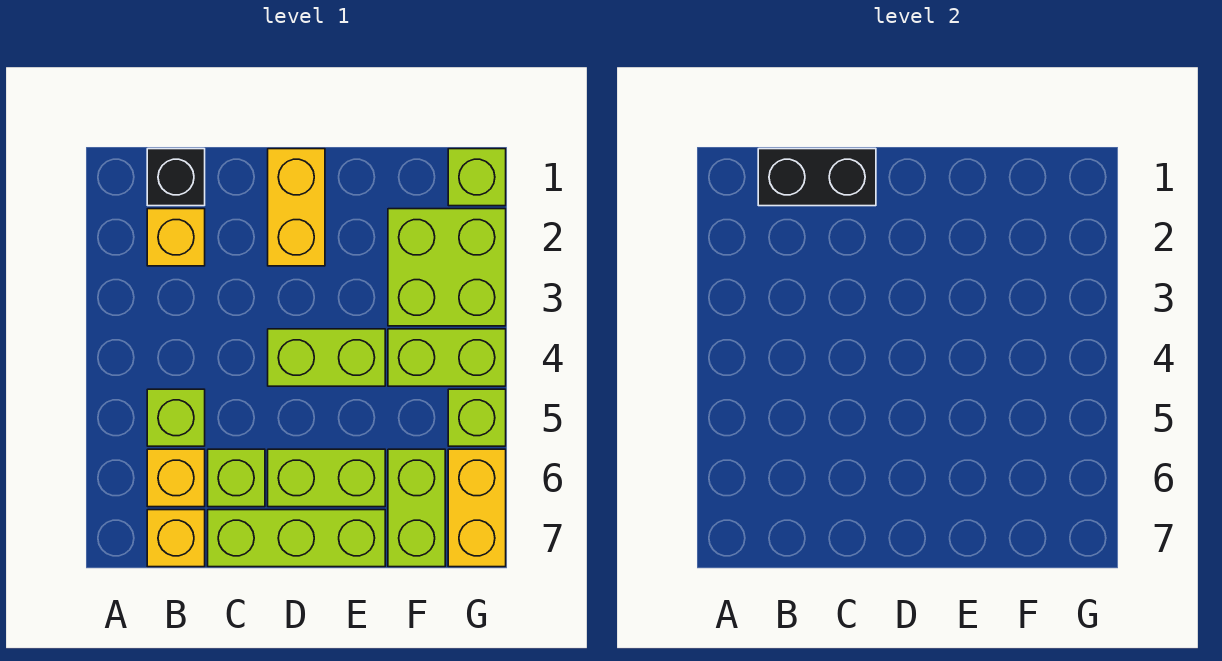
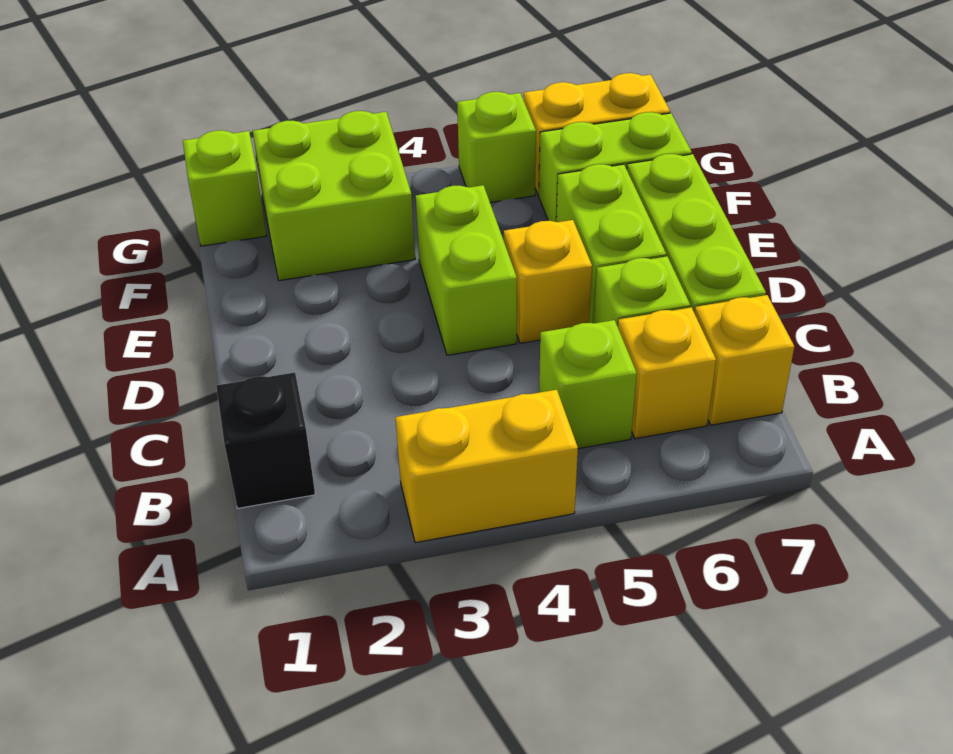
black brick B1:C1 level 2 -> none
yellow brick B2 level 1 -> yellow brick D5 level 1
yellow brick D1:D2 level 1 -> yellow brick A3:A4 level 1
lime brick F4:G4 level 1 -> none

